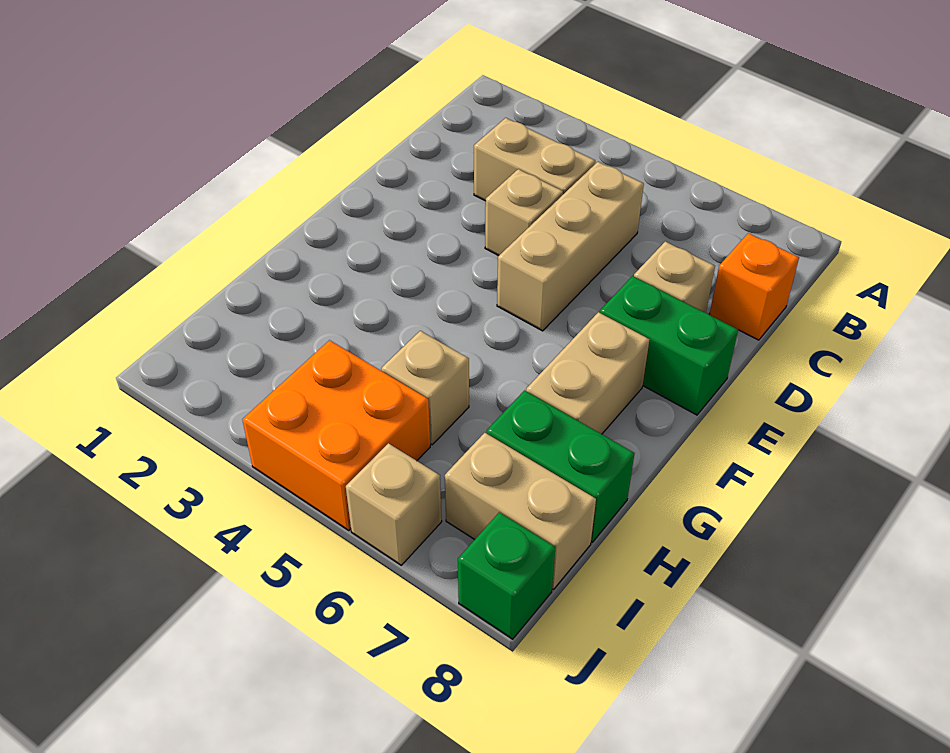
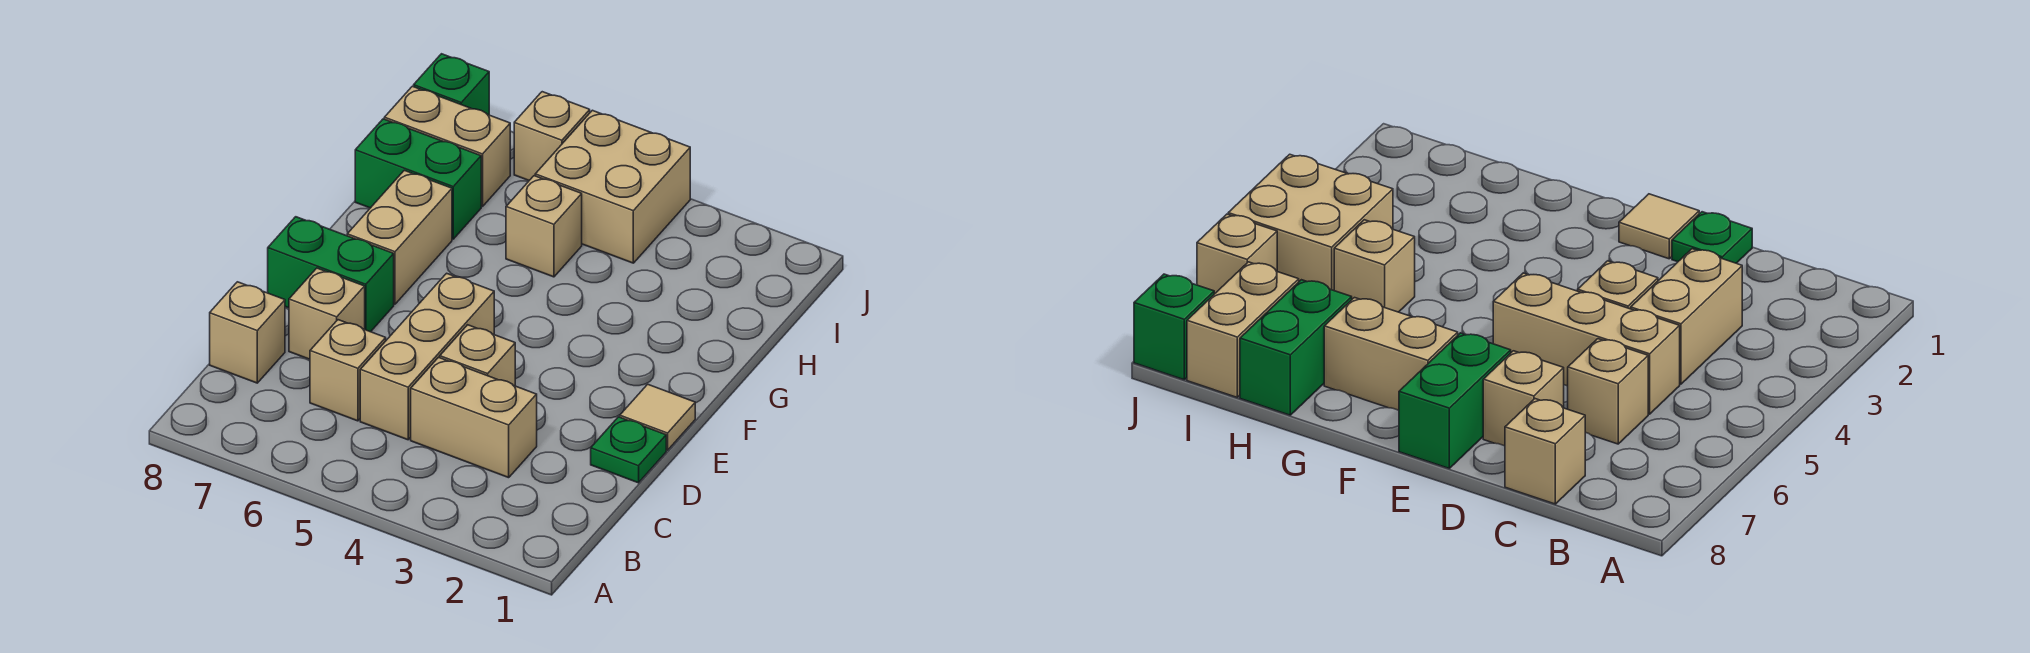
none -> tan brick C6 level 1
orange brick C8 level 1 -> tan brick C8 level 1
none -> green plate D1 level 1
none -> tan tile E1 level 1
orange brick I4:J5 level 1 -> tan brick I4:J5 level 1

